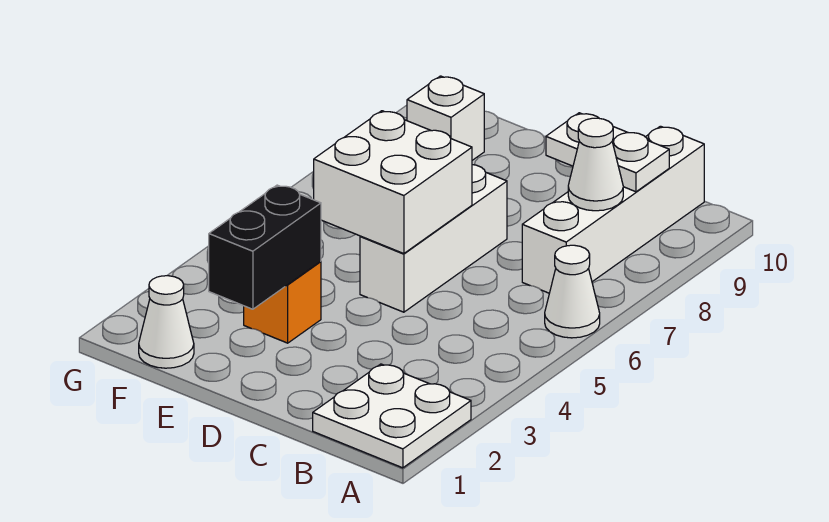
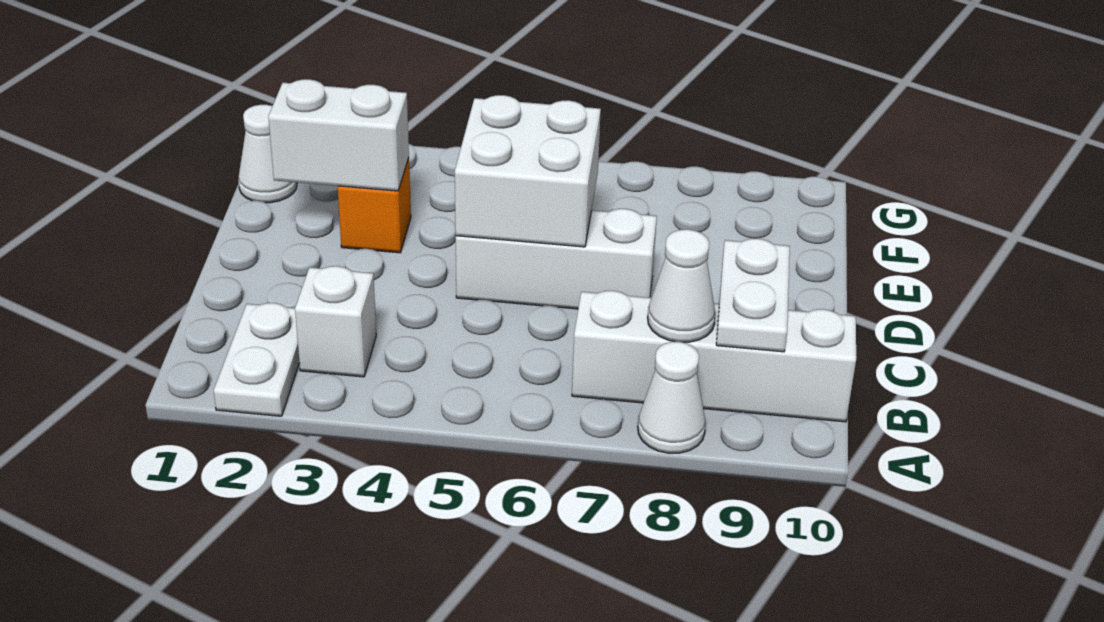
white plate A1:B2 level 1 -> white plate A2:B2 level 1
white cone A6 level 1 -> white cone A8 level 1
black brick E2:E3 level 2 -> white brick E2:E3 level 2
white brick F9 level 1 -> white brick B3 level 1

